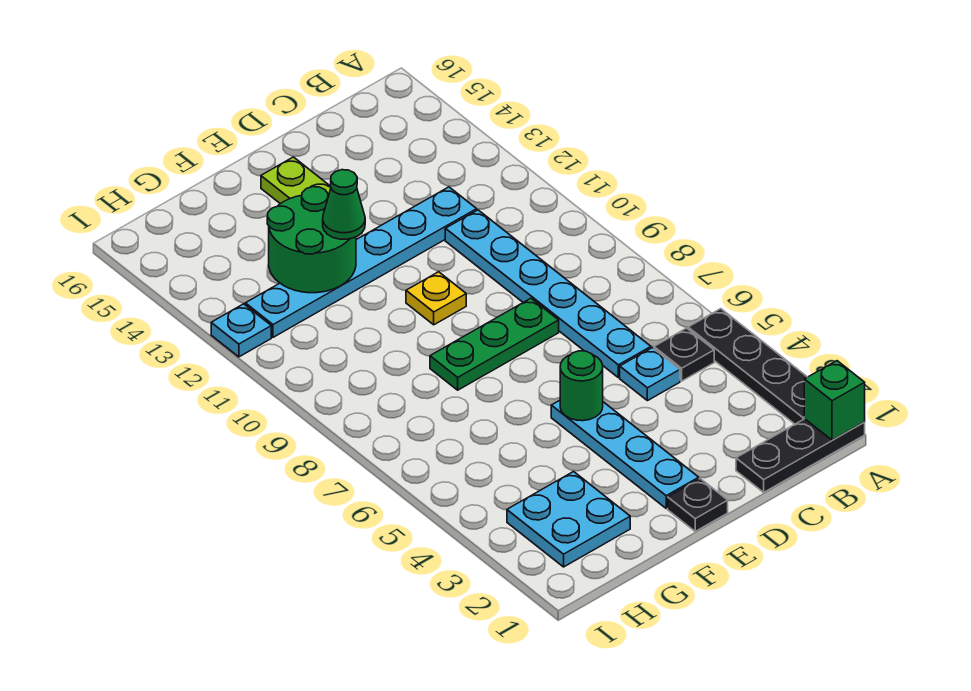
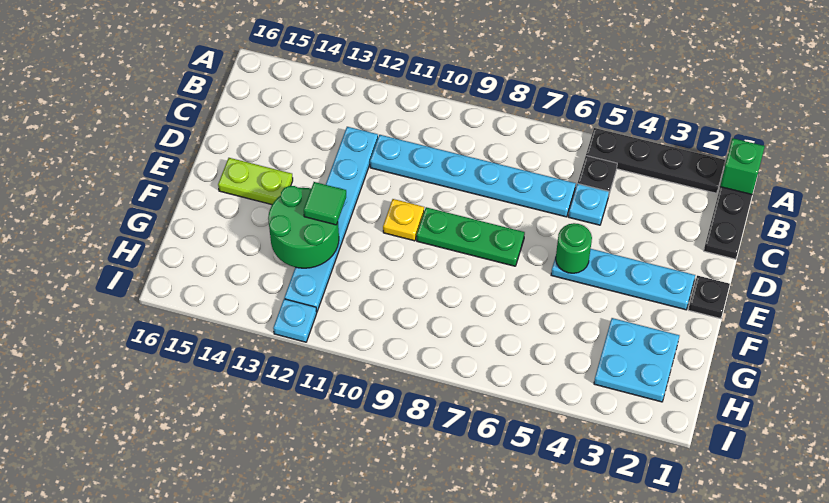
green plate D8:F8 level 1 -> green plate E7:E9 level 1
green cone F12 level 3 -> green tile F12 level 3

